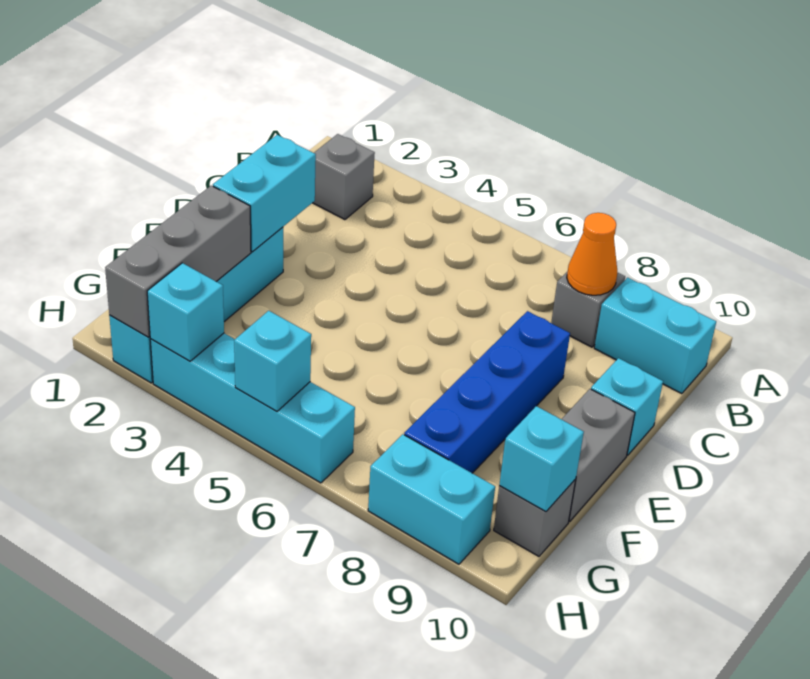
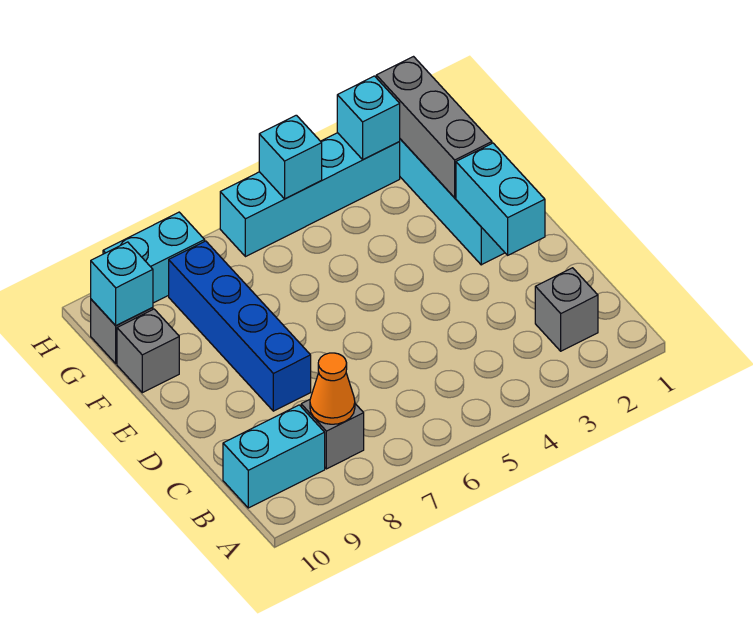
cyan brick D10 level 1 -> none
grey brick E10:F10 level 1 -> grey brick F10 level 1

